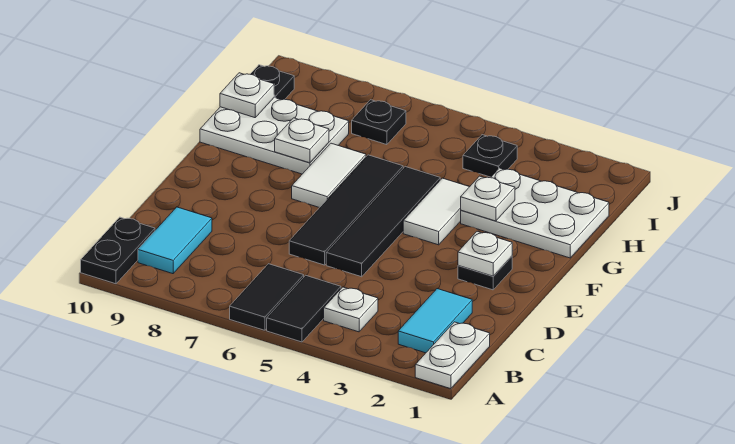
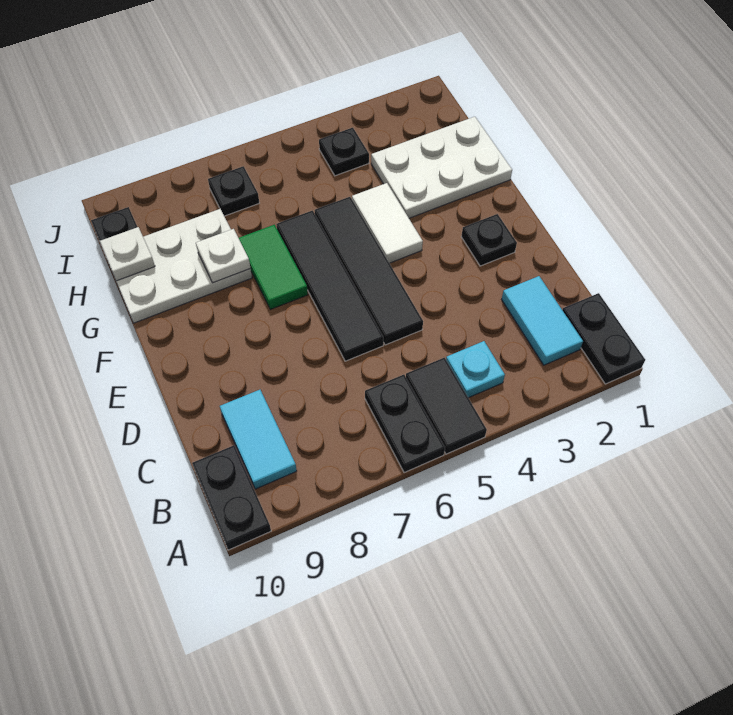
white plate A1:B1 level 1 -> black plate A1:B1 level 1
black tile A6:B6 level 1 -> black plate A6:B6 level 1
white plate B4 level 1 -> cyan plate B4 level 1
white plate E2 level 2 -> none
white tile F7:G7 level 1 -> green tile F7:G7 level 1
white plate G3 level 2 -> none

